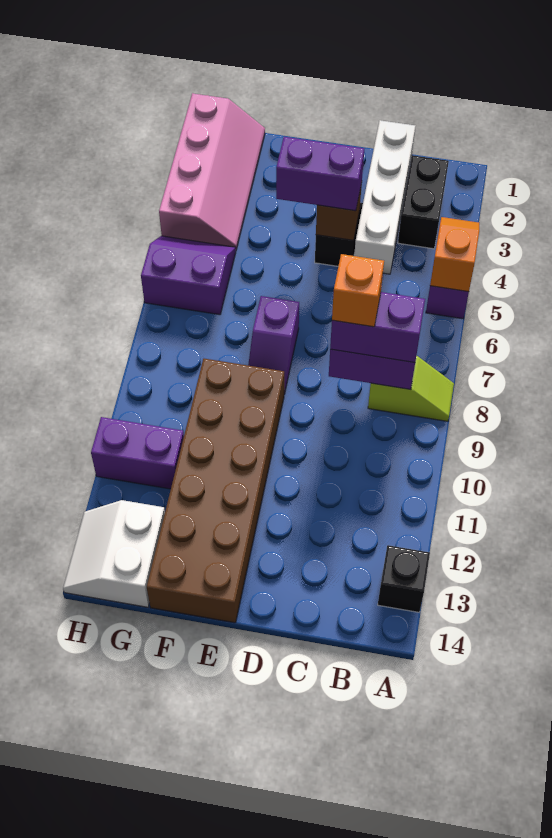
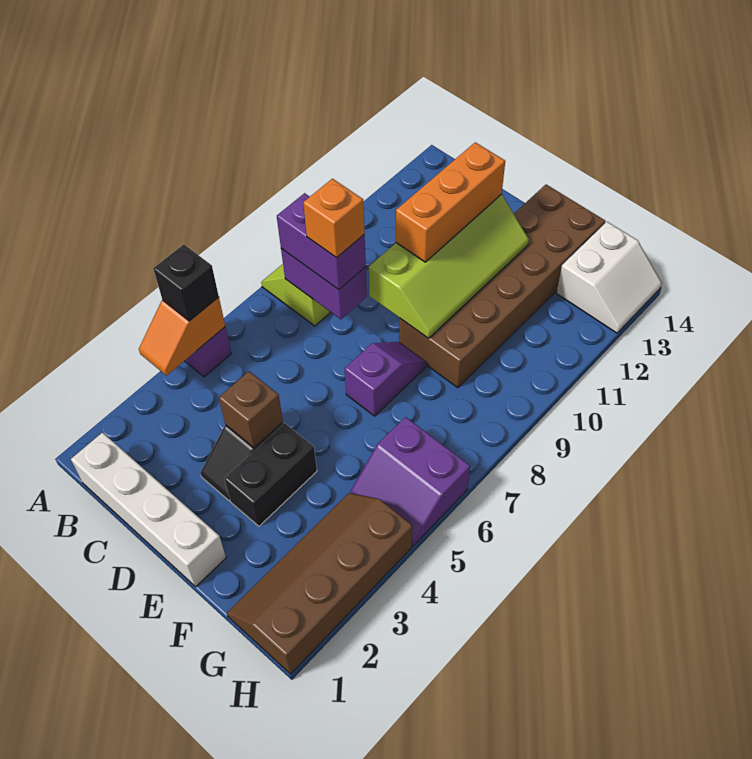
black brick A13 level 1 -> black brick A5 level 3
black brick B2:B3 level 1 -> black brick E3:E4 level 1
white brick C1:C4 level 1 -> white brick B1:E1 level 1
purple brick D4:E4 level 3 -> none
none -> lime slope D9:E12 level 2 top D
none -> orange brick D10:D12 level 3
pink slope G1:H4 level 1 top H -> brown slope G1:H4 level 1 top H
purple brick G11:H11 level 1 -> none

